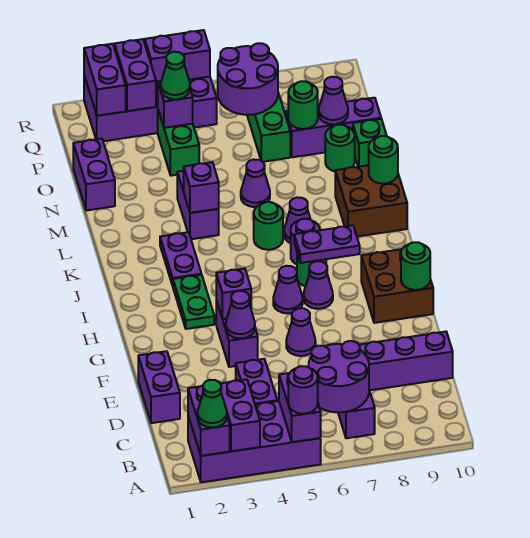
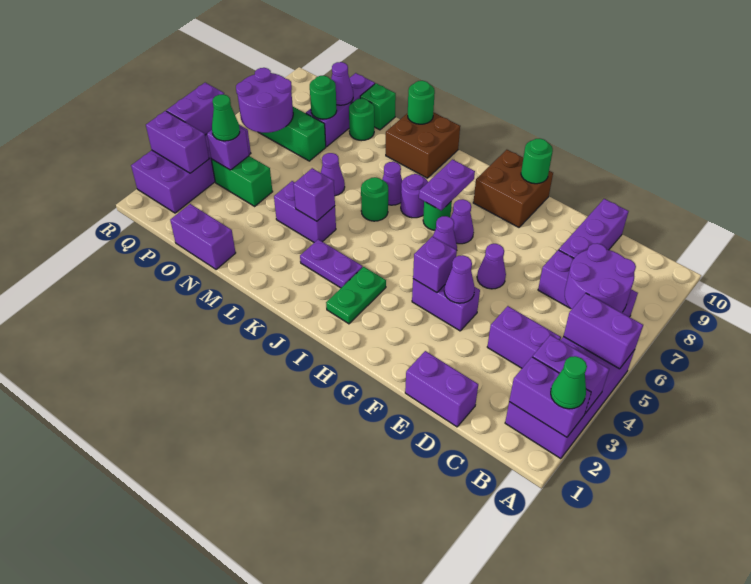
purple round brick A5 level 3 -> none
green plate H3:I3 level 1 -> green plate I2:I3 level 1
purple brick Q2:R2 level 2 -> none

